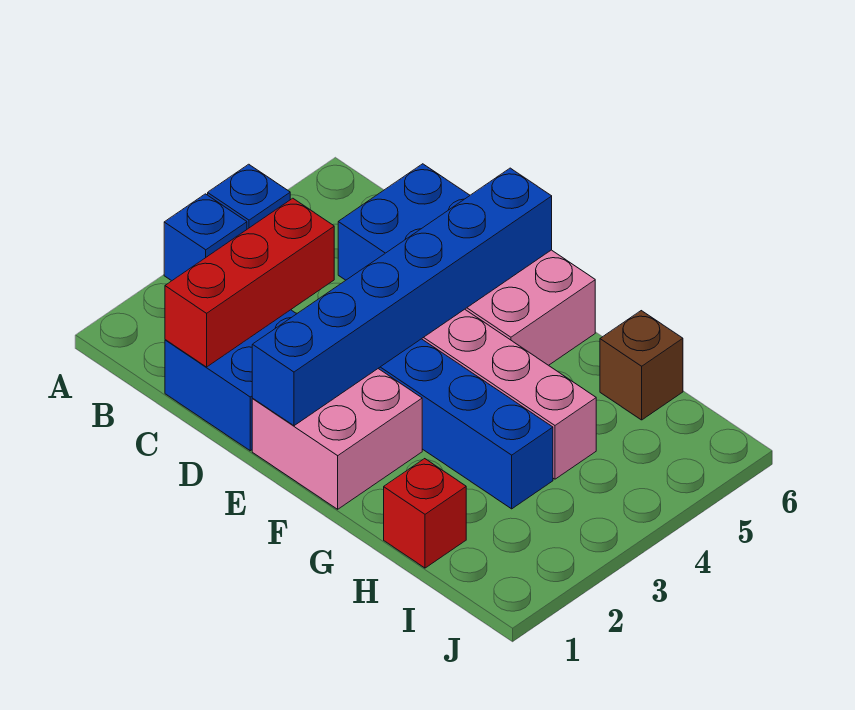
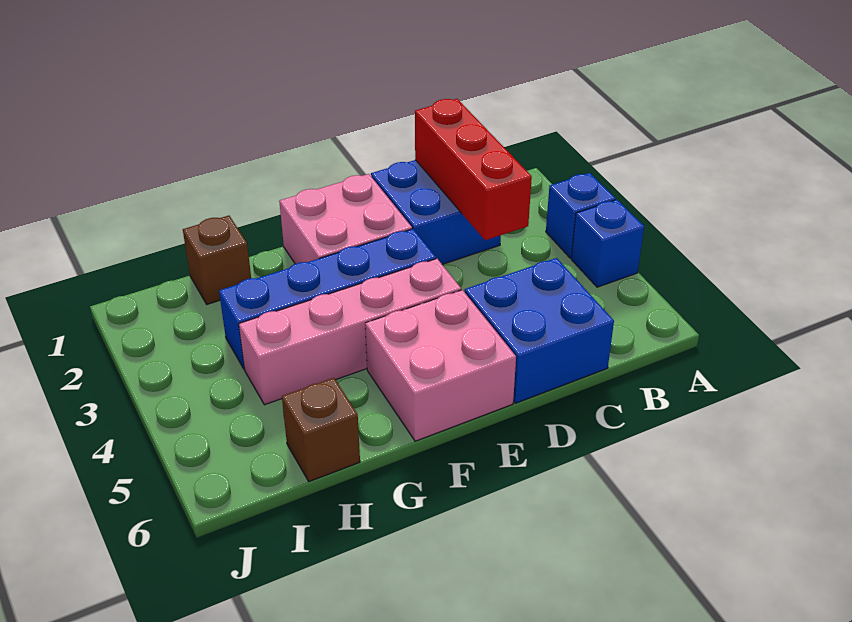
blue brick E1:E6 level 2 -> none
red brick H1 level 1 -> brown brick H1 level 1

